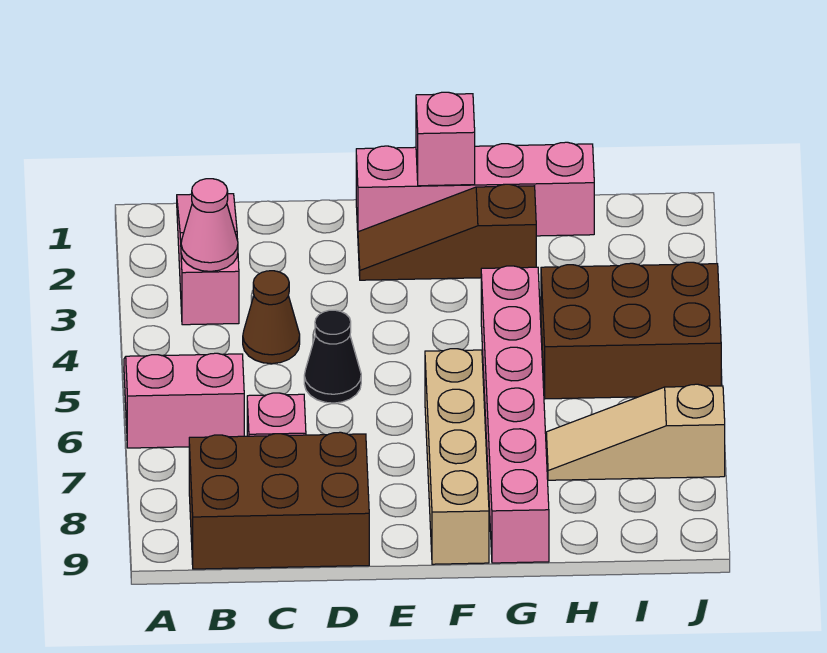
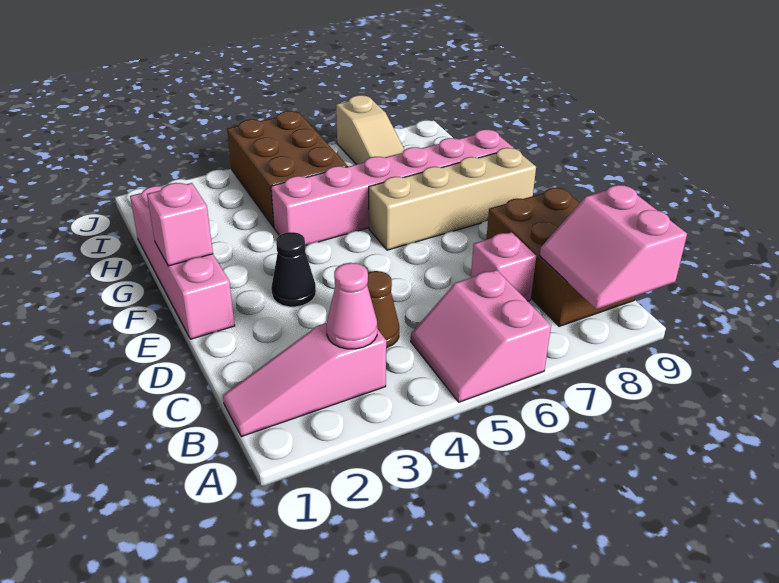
none -> pink slope A8:B9 level 2 top 9
black cone D5 level 1 -> black cone E3 level 1
brown slope E2:G2 level 1 top G -> none

